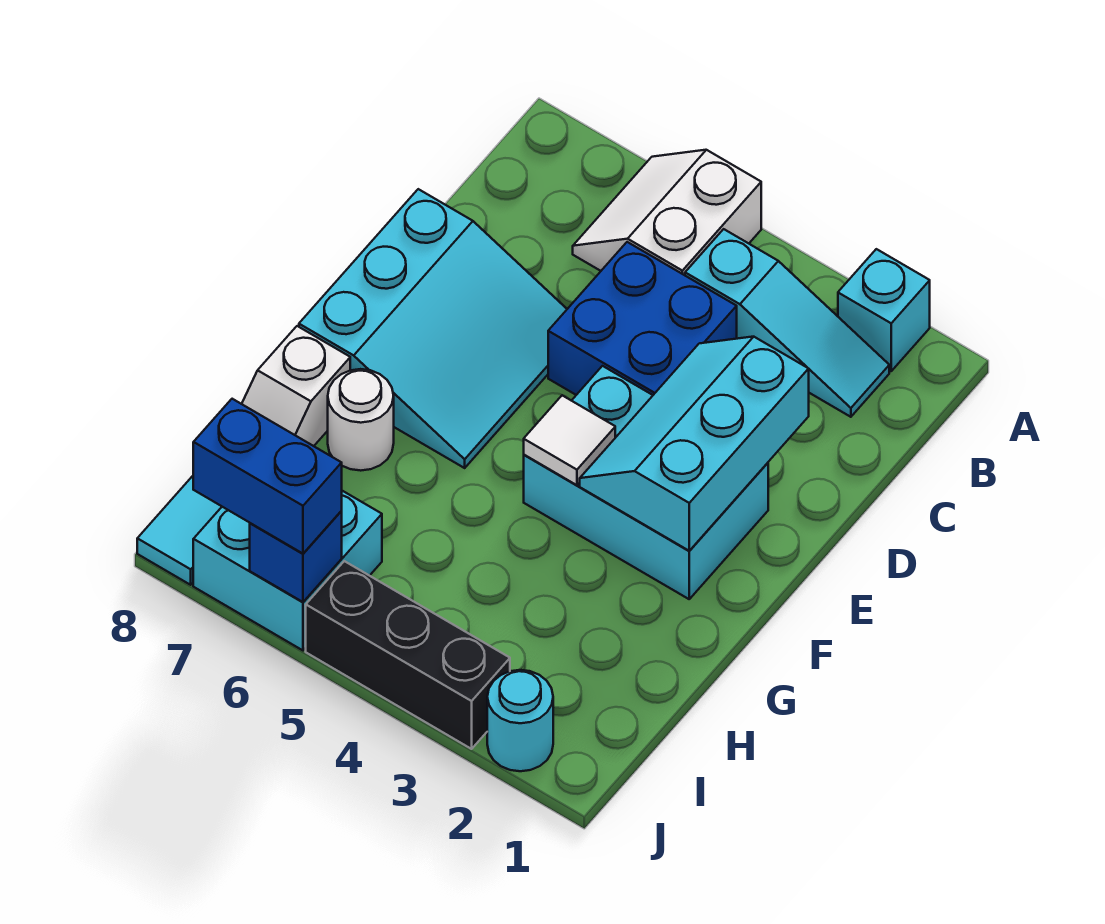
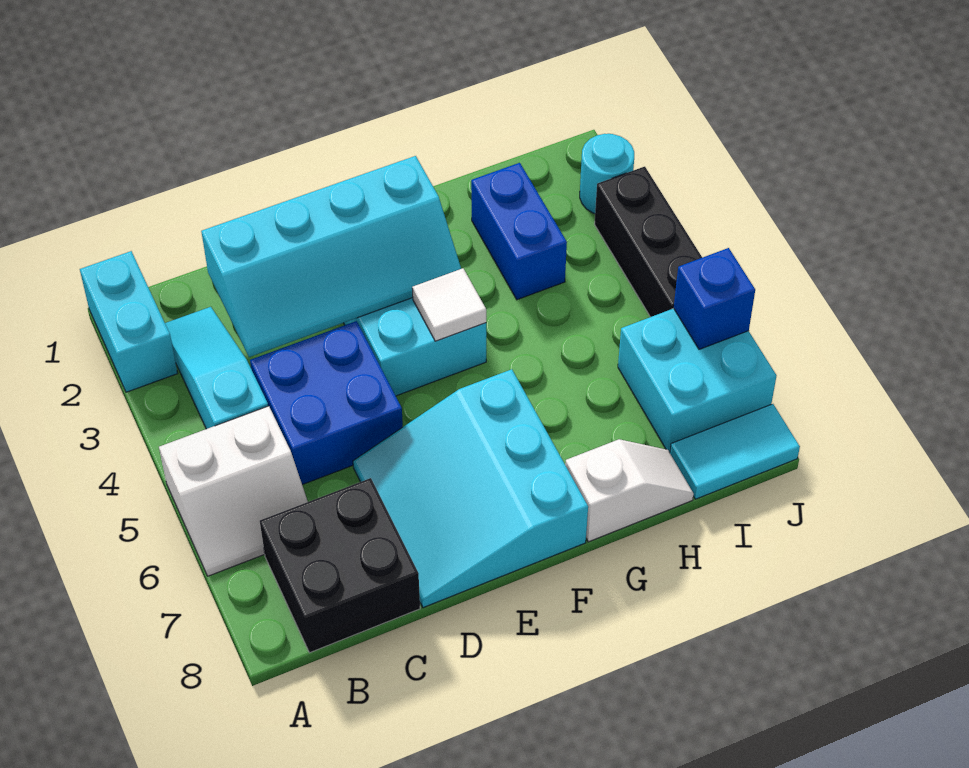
cyan brick A2 level 1 -> cyan brick A1:A2 level 1
none -> black brick B7:C8 level 1
cyan slope D2:F3 level 2 top 2 -> cyan slope C2:F3 level 2 top 2
cyan slope D6:F8 level 1 top 8 -> cyan slope D6:F8 level 1 top F
white round brick G7 level 1 -> none
blue brick J6:J7 level 3 -> blue brick H2:H3 level 1

